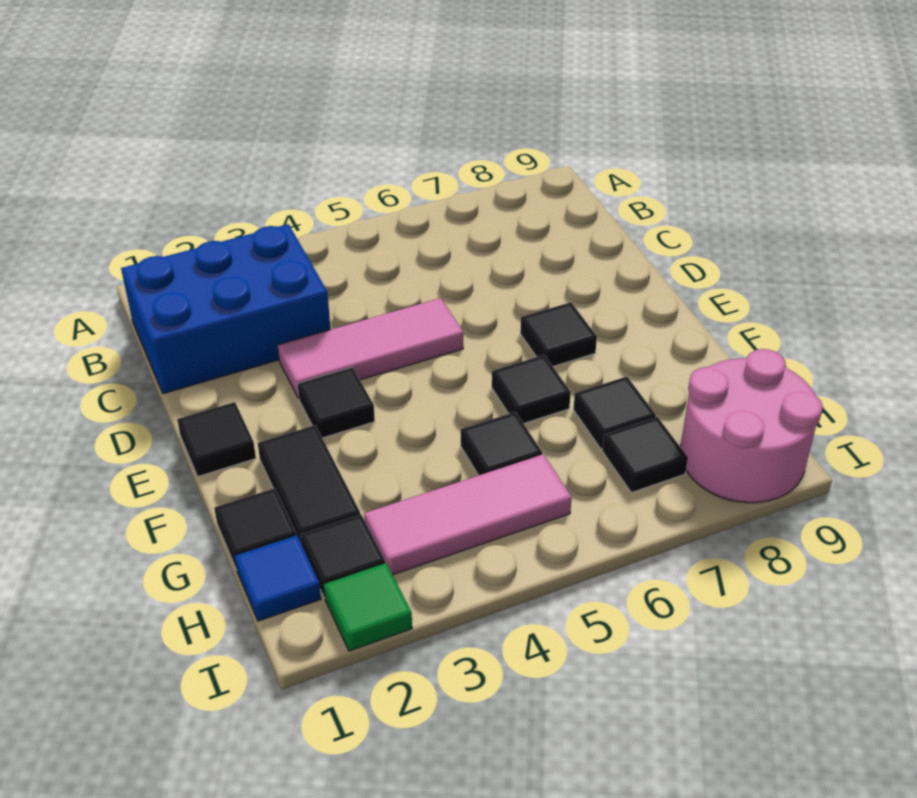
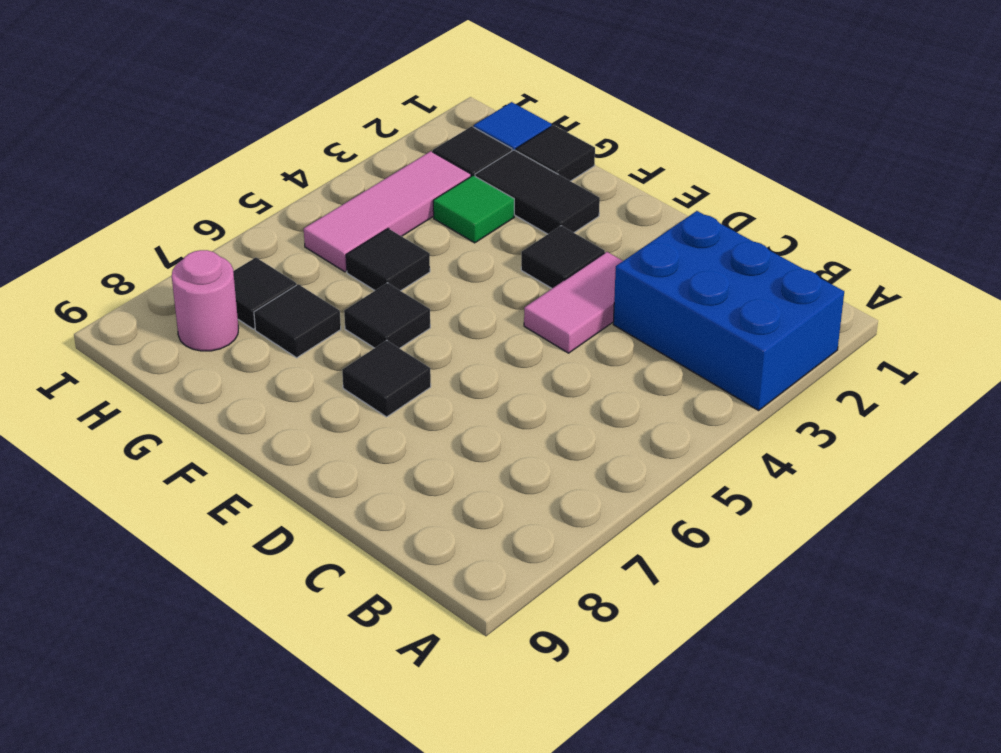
blue brick B1:C3 level 1 -> blue brick A2:C3 level 1
pink tile D3:D5 level 1 -> pink tile D3:D4 level 1
black tile E1 level 1 -> none
pink round brick H8:I9 level 1 -> pink round brick H8 level 1
green tile I2 level 1 -> green tile G3 level 1

